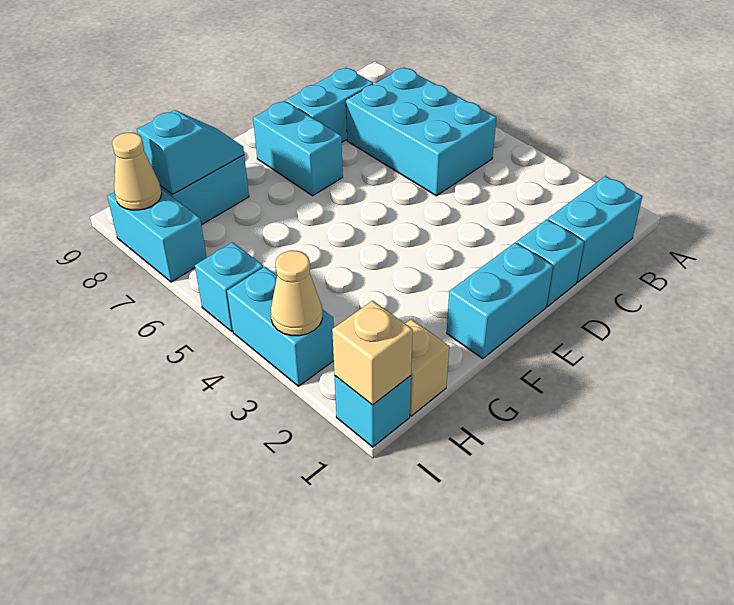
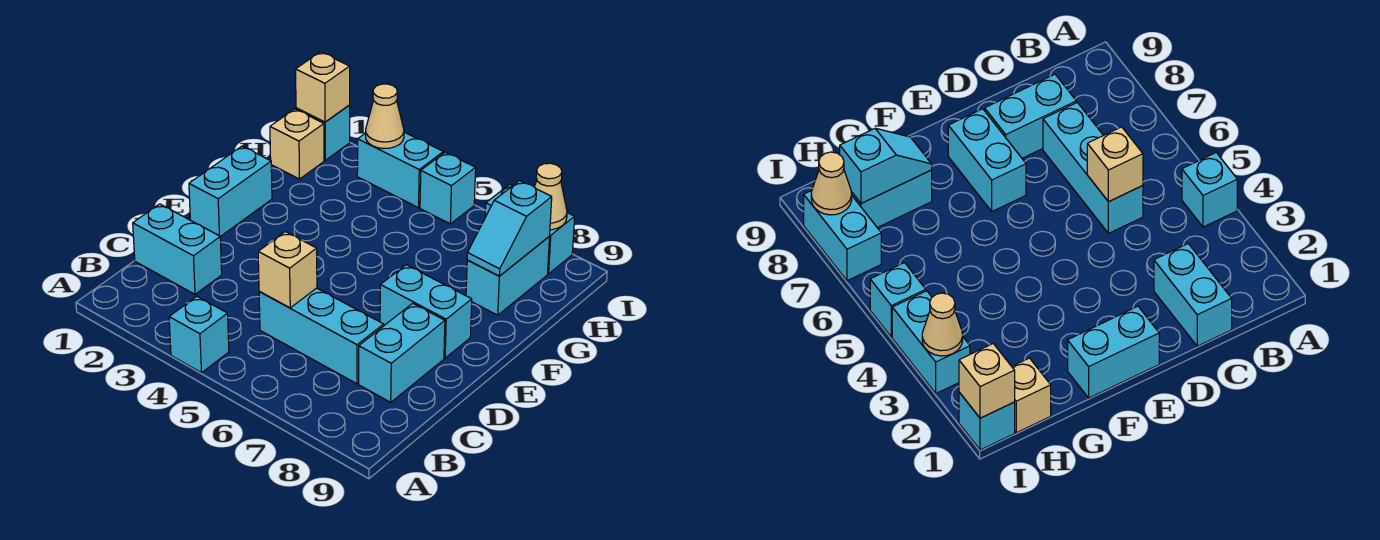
cyan brick B1:C1 level 1 -> cyan brick C1:C2 level 1
cyan brick B5:C7 level 1 -> cyan brick C5:C7 level 1
none -> tan brick C5 level 2
cyan brick D1 level 1 -> cyan brick A4 level 1

